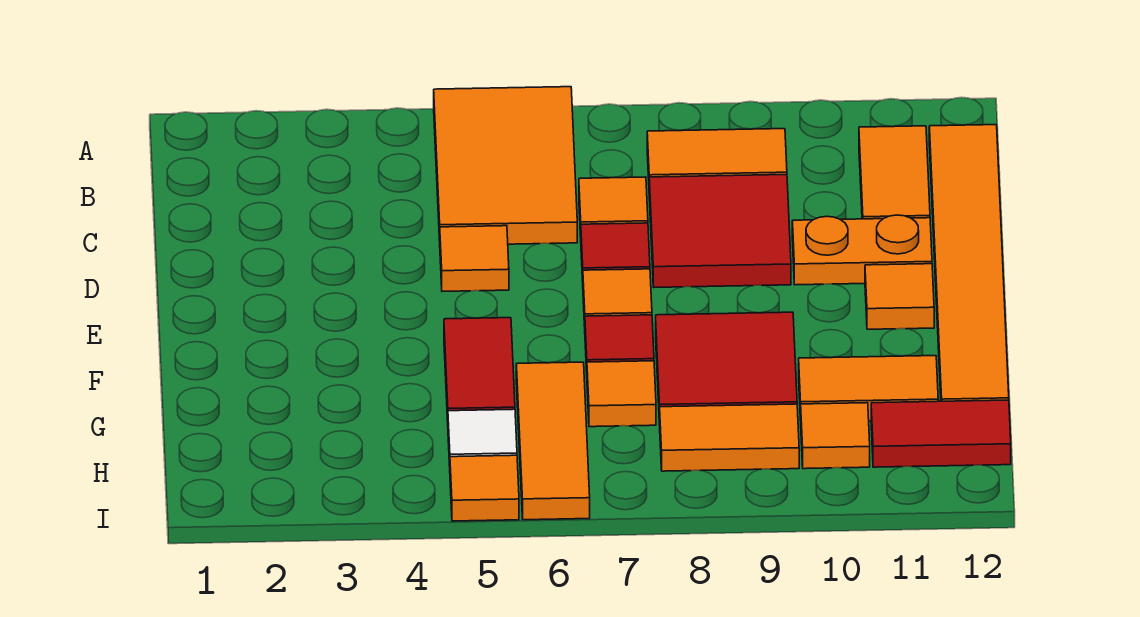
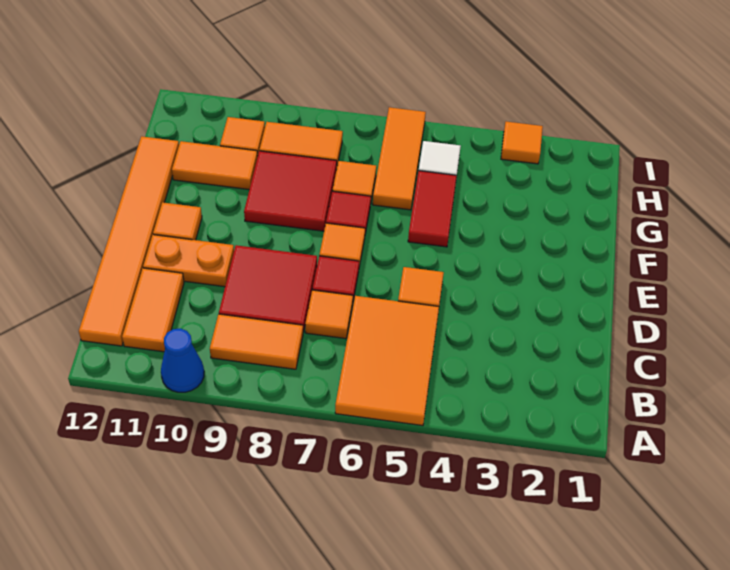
none -> blue cone A10 level 1
red tile H11:H12 level 1 -> none
orange tile I5 level 1 -> orange tile I3 level 1

